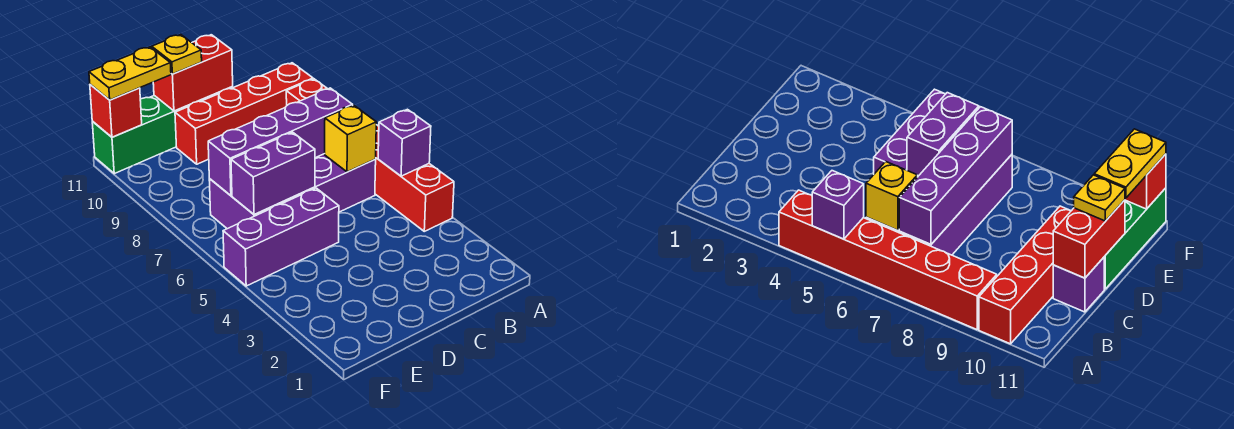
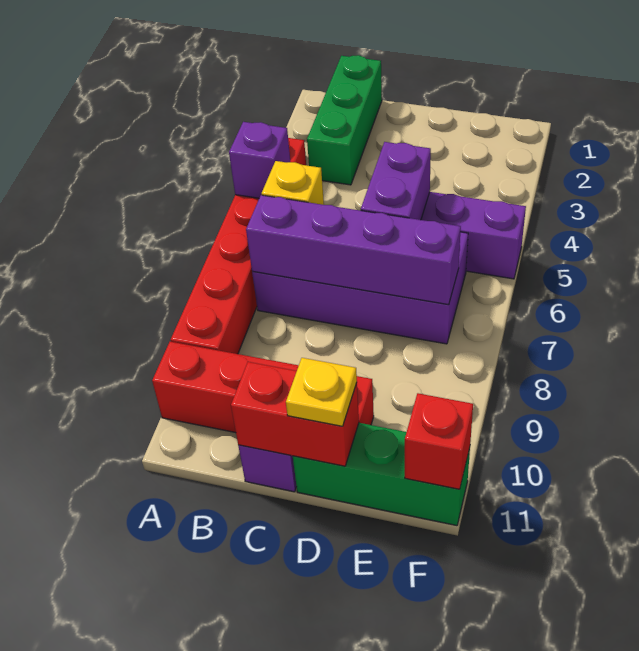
none -> green brick B1:B3 level 1
purple brick D6:E6 level 2 -> purple brick D5:D6 level 2
yellow plate E11:F11 level 3 -> none

